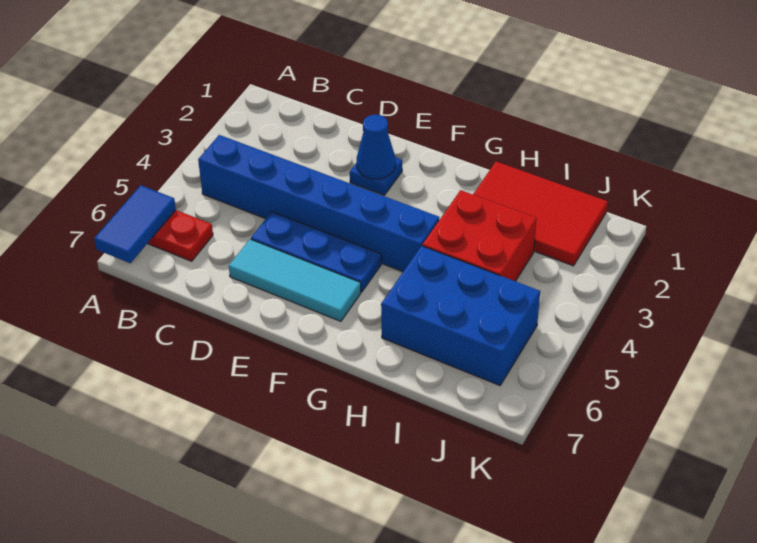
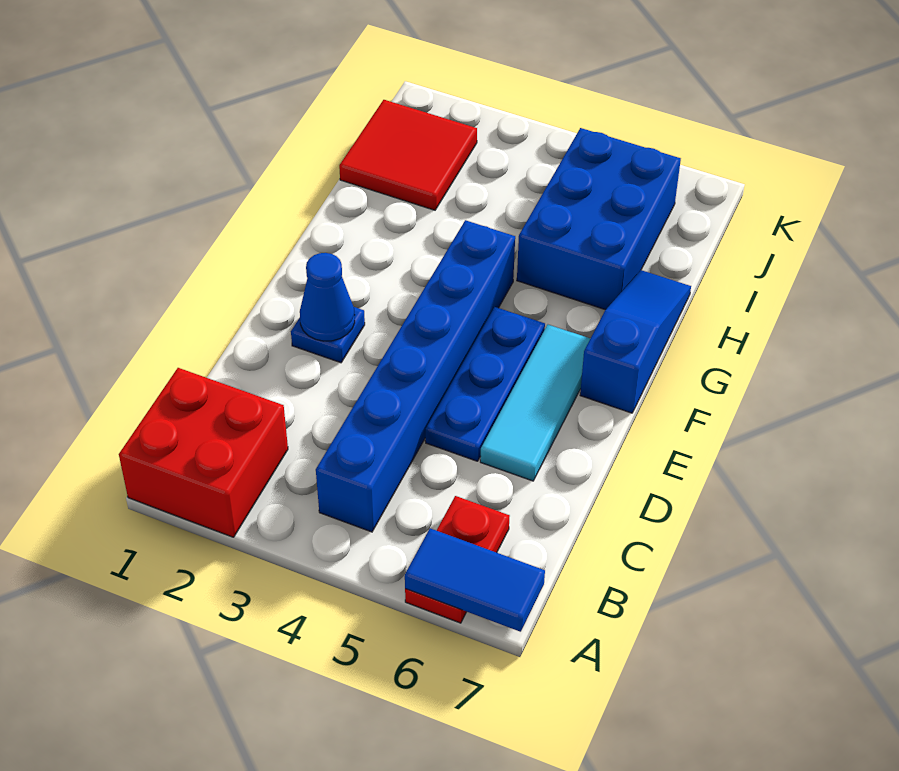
none -> blue slope F7:H7 level 1 top F
red tile H1:J2 level 1 -> red tile I1:J2 level 1
red brick H3:I4 level 1 -> red brick A1:B2 level 1

